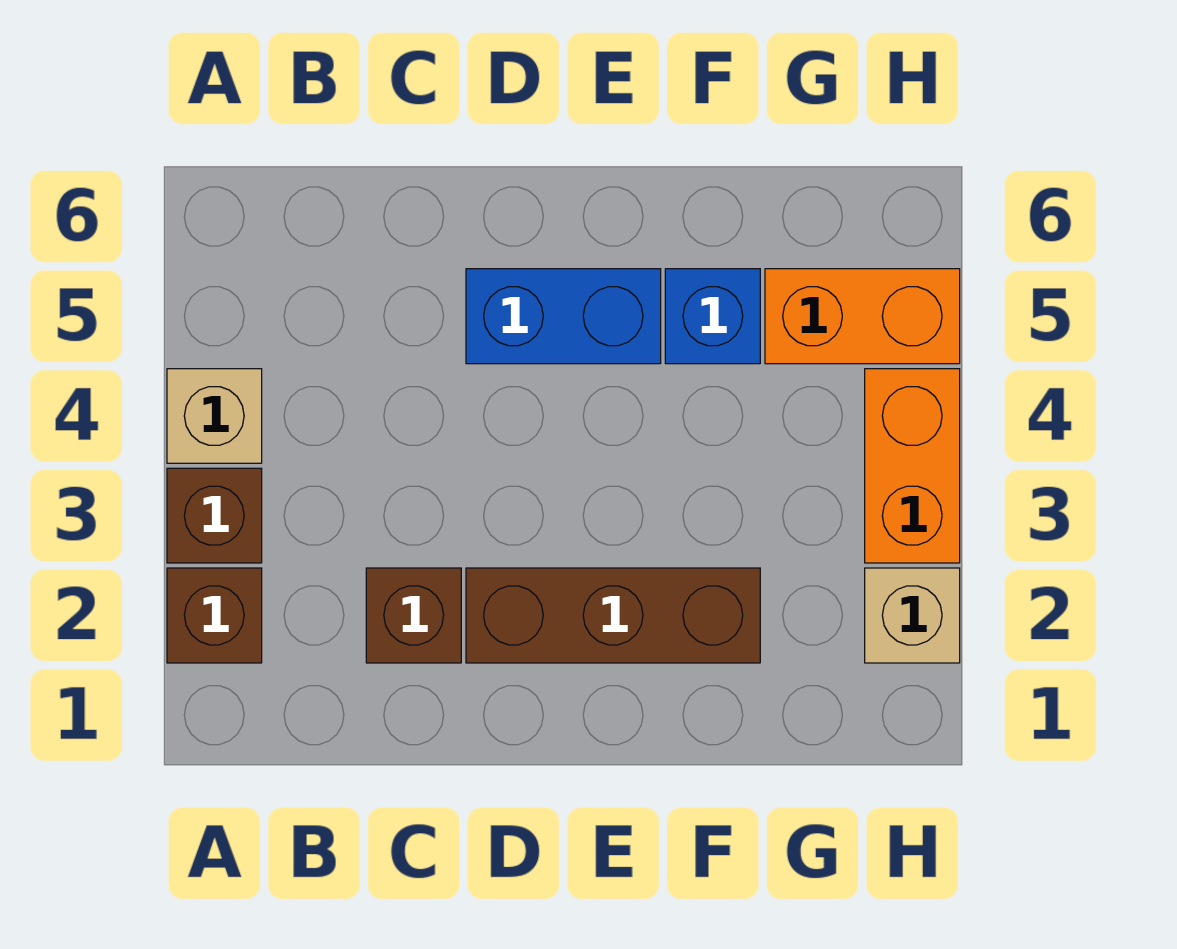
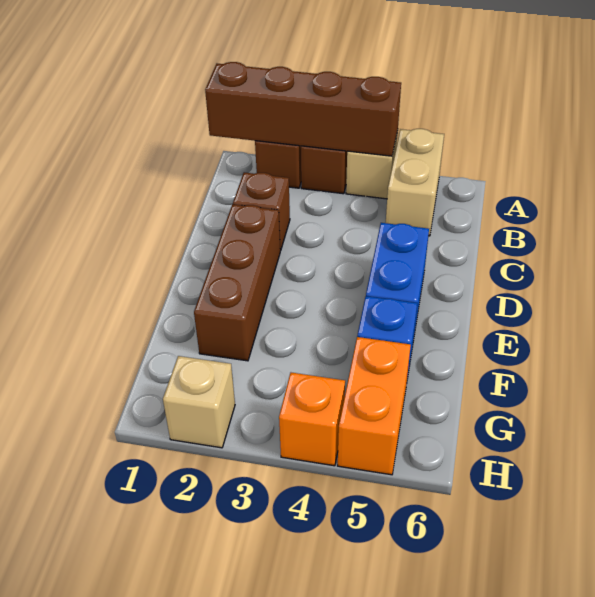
none -> brown brick A1:A4 level 2
none -> tan brick A5:B5 level 1
orange brick H3:H4 level 1 -> orange brick H4 level 1

